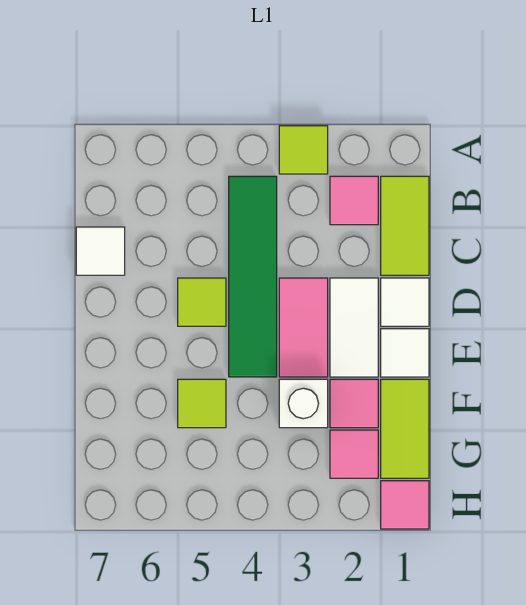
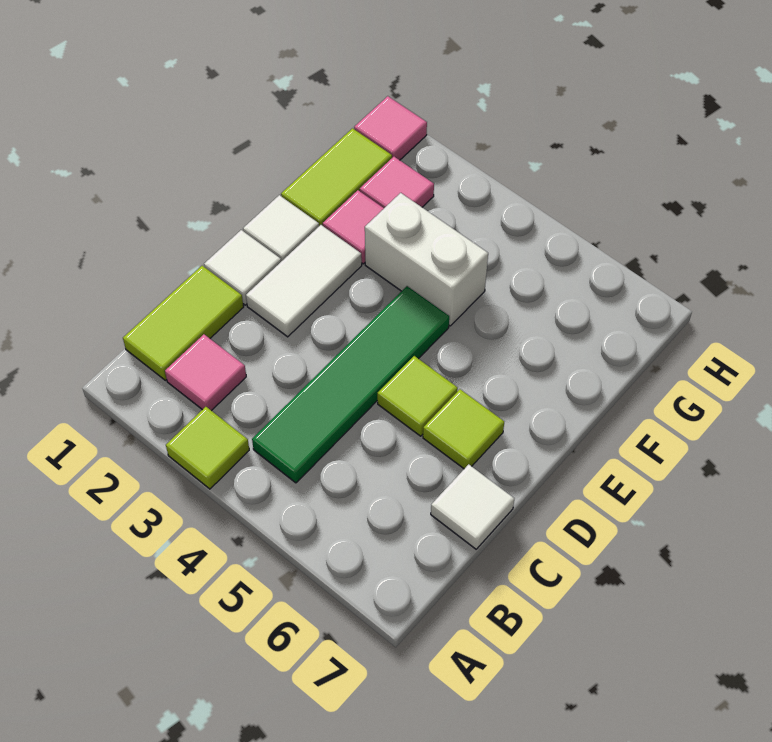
pink tile D3:E3 level 1 -> none
white brick F3 level 1 -> white brick F3:F4 level 1
lime tile F5 level 1 -> lime tile D6 level 1

